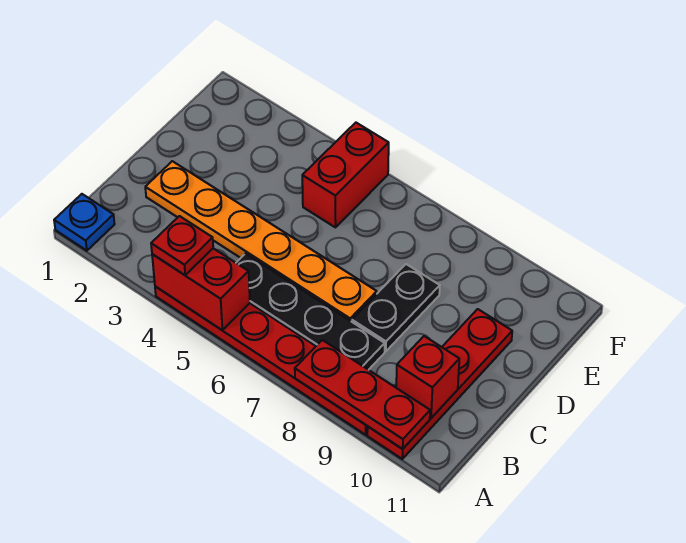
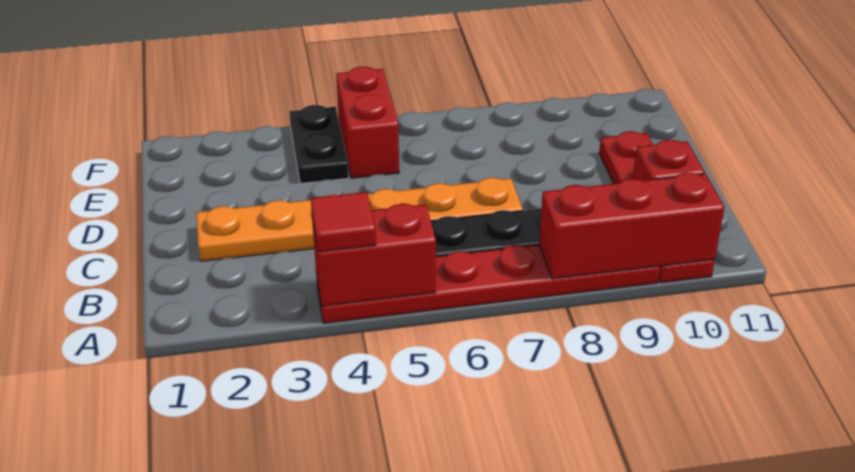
blue plate A1 level 1 -> none
red plate A4 level 3 -> red tile A4 level 3
red plate A8:A10 level 2 -> red brick A8:A10 level 2
black plate C8:D8 level 1 -> black plate E4:F4 level 1

